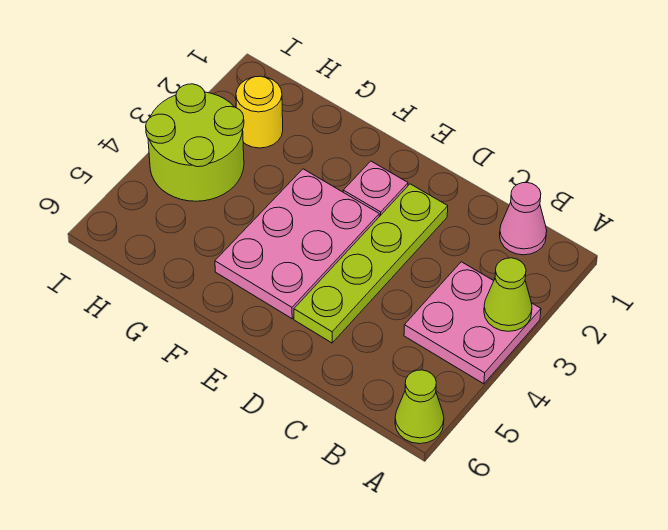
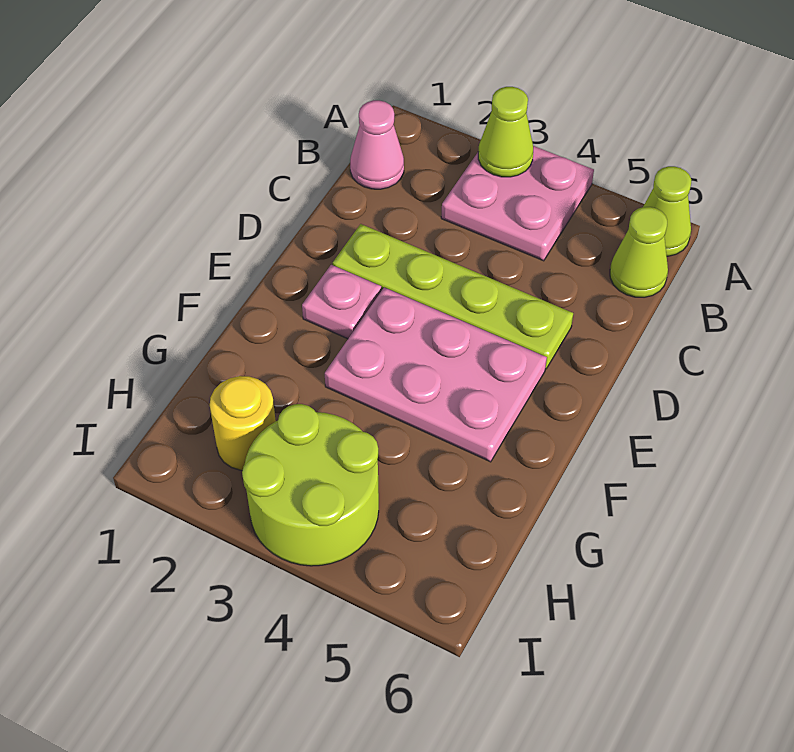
none -> lime cone B6 level 1

